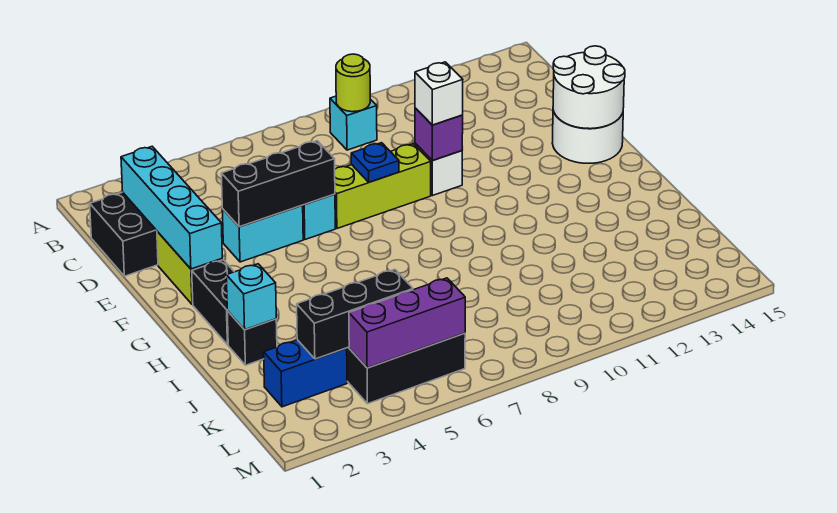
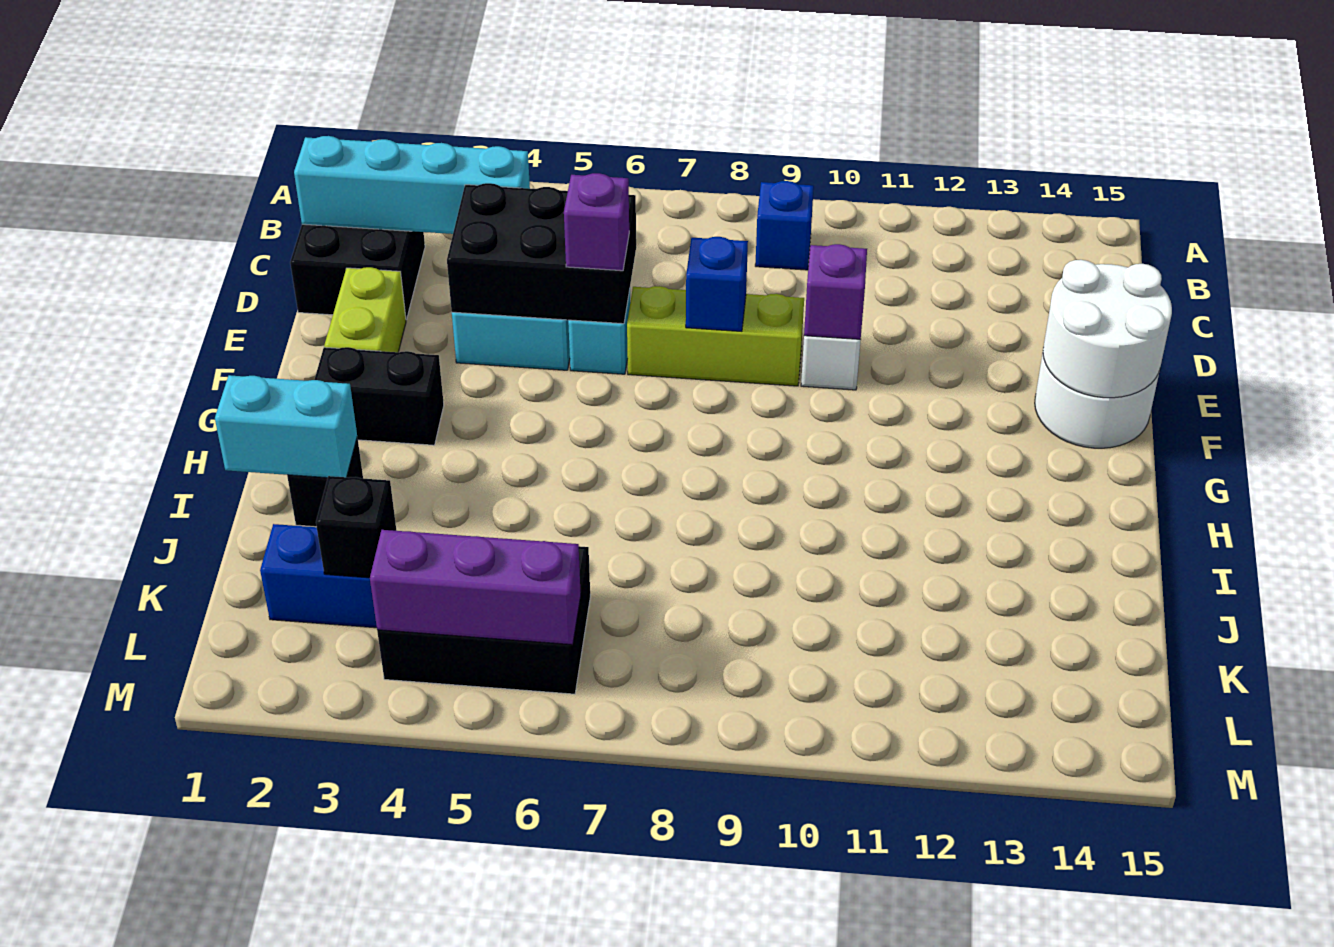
cyan brick B9 level 1 -> blue brick B9 level 1
lime round brick B9 level 2 -> none
cyan brick C2:F2 level 2 -> cyan brick C1:C4 level 2
black brick E4:E6 level 2 -> black brick D4:E6 level 2
none -> purple brick E6 level 3
blue plate E8 level 2 -> blue brick E8 level 2
white brick E10 level 3 -> none
black brick G2:H2 level 1 -> black brick G2:G3 level 1
cyan brick I2 level 2 -> cyan brick I1:I2 level 2
black brick K3:K5 level 2 -> black brick K3 level 2

